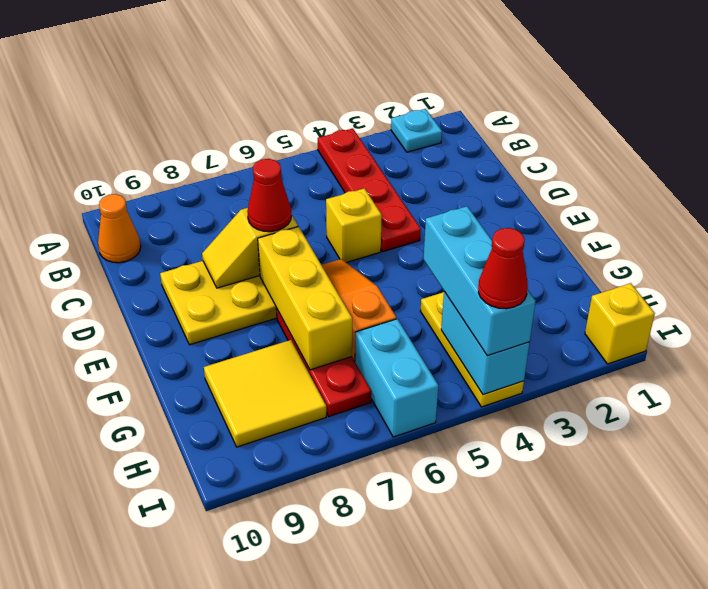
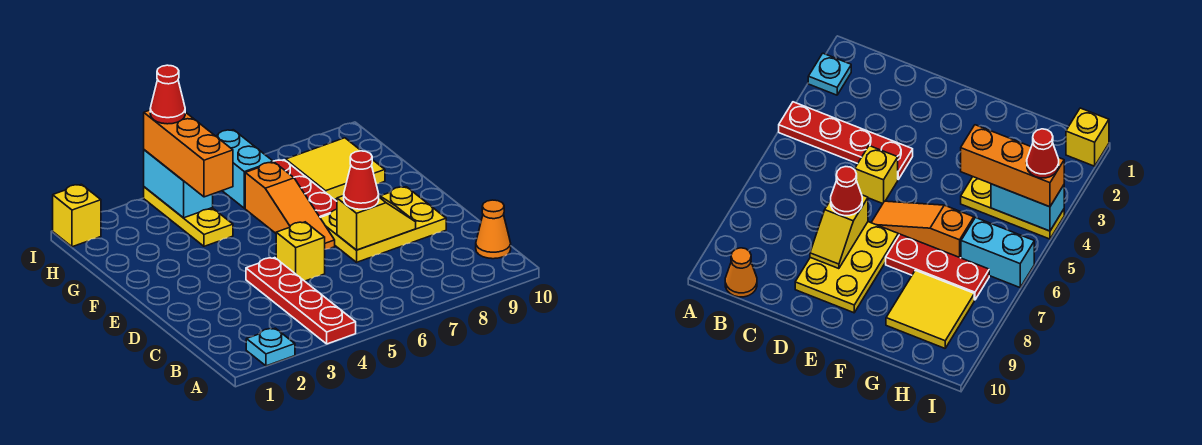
yellow brick E7:G7 level 2 -> none
cyan brick G4:I4 level 3 -> orange brick G4:I4 level 3

